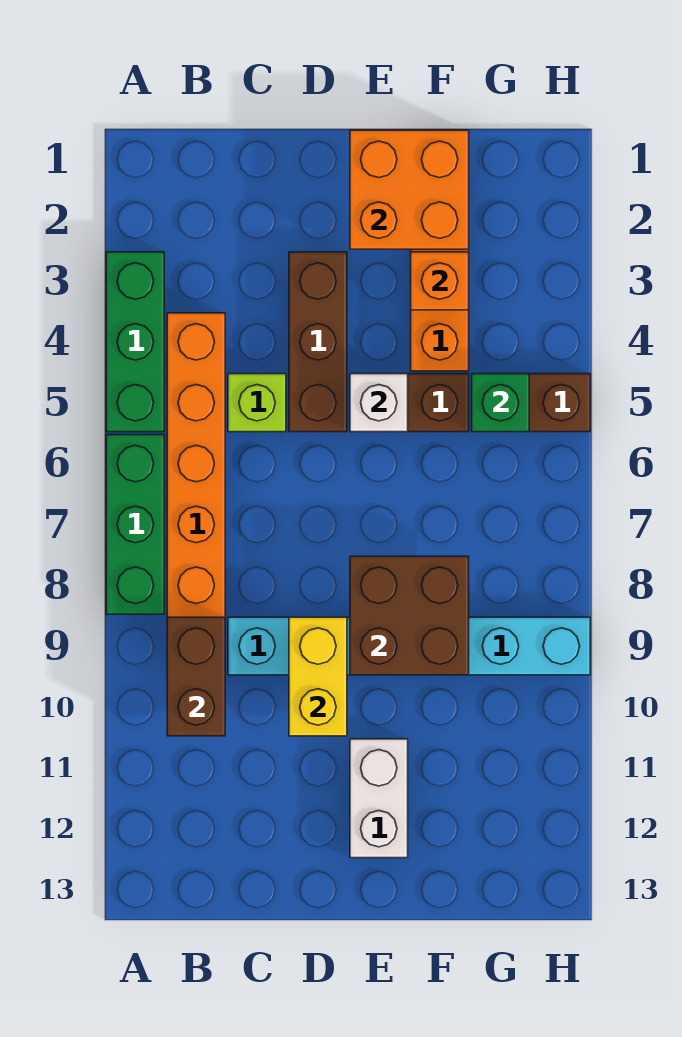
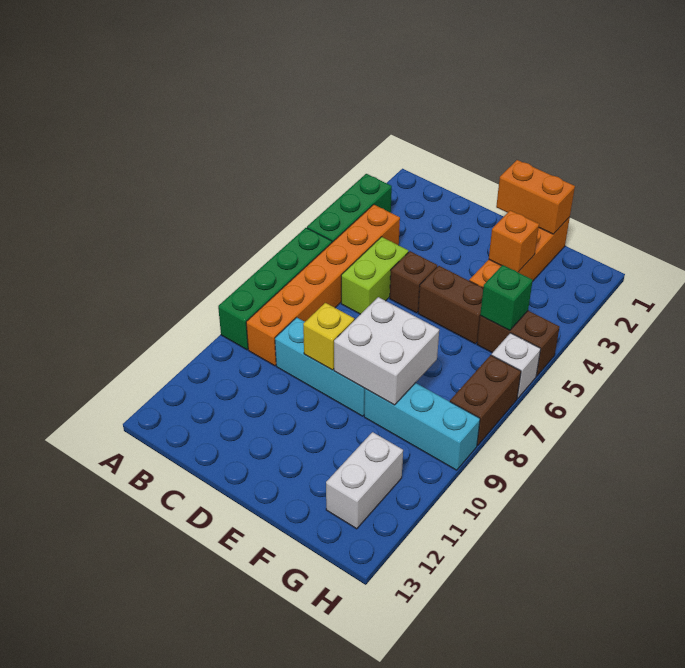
green brick A6:A8 level 1 -> green brick A6:A9 level 1
brown brick B9:B10 level 2 -> brown brick H7:H8 level 1
lime brick C5 level 1 -> lime brick C5:C6 level 1
brown brick D3:D5 level 1 -> brown brick D5 level 1
yellow brick D9:D10 level 2 -> yellow brick D9 level 2
orange brick E1:F2 level 2 -> orange brick E1:F1 level 2
white brick E5 level 2 -> white brick H6 level 1
brown brick E8:F9 level 2 -> white brick E8:F9 level 2
white brick E11:E12 level 1 -> white brick G11:G12 level 1

